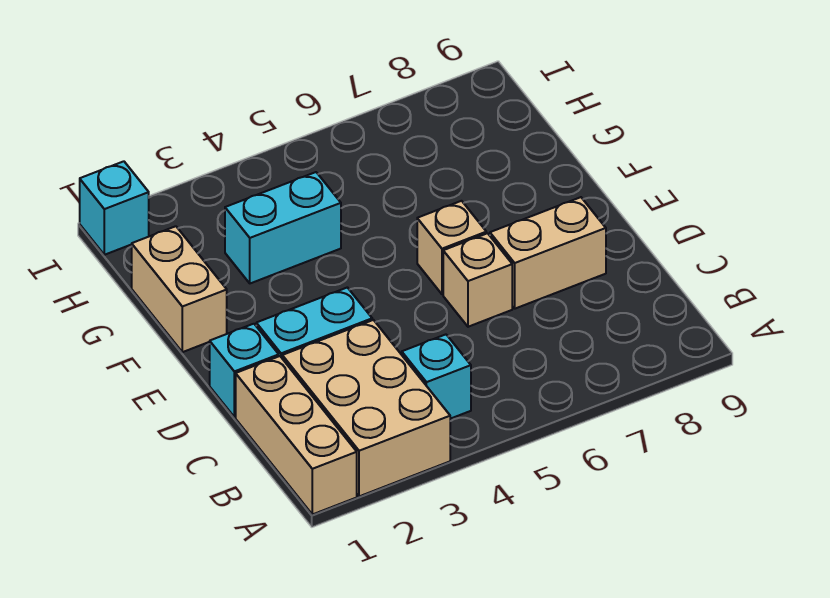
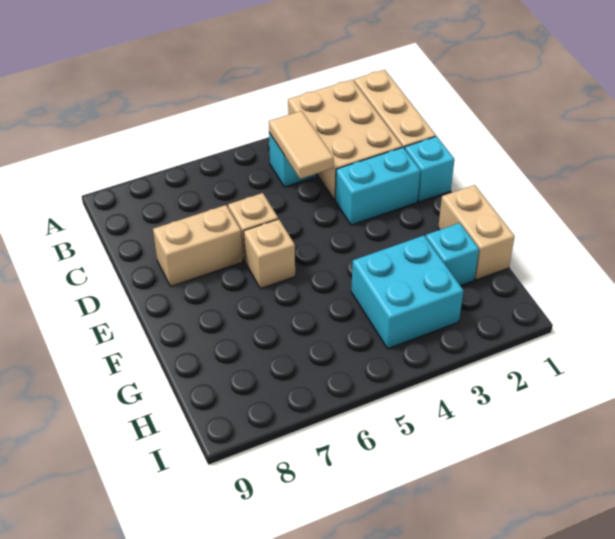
none -> tan tile B4:C4 level 2
cyan brick G3:G4 level 1 -> cyan brick G3:H4 level 1
cyan brick I1 level 1 -> cyan brick G2 level 1

